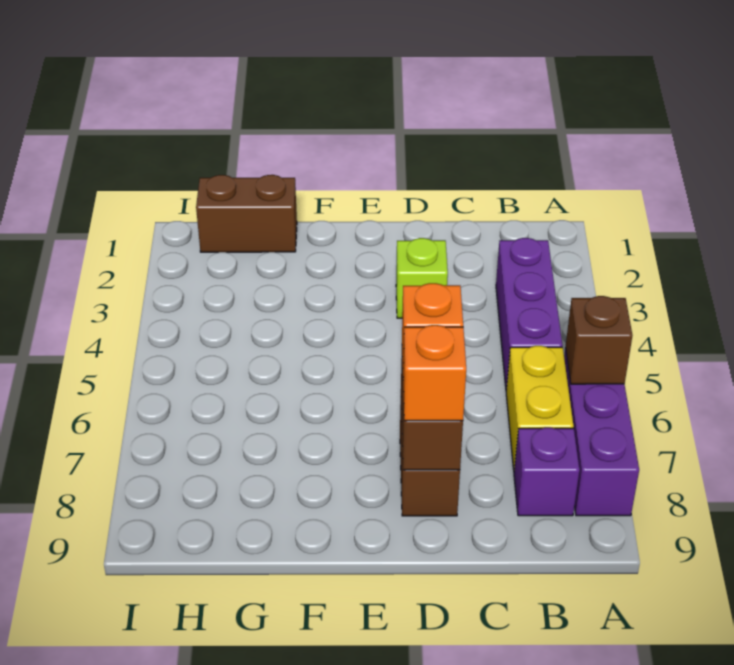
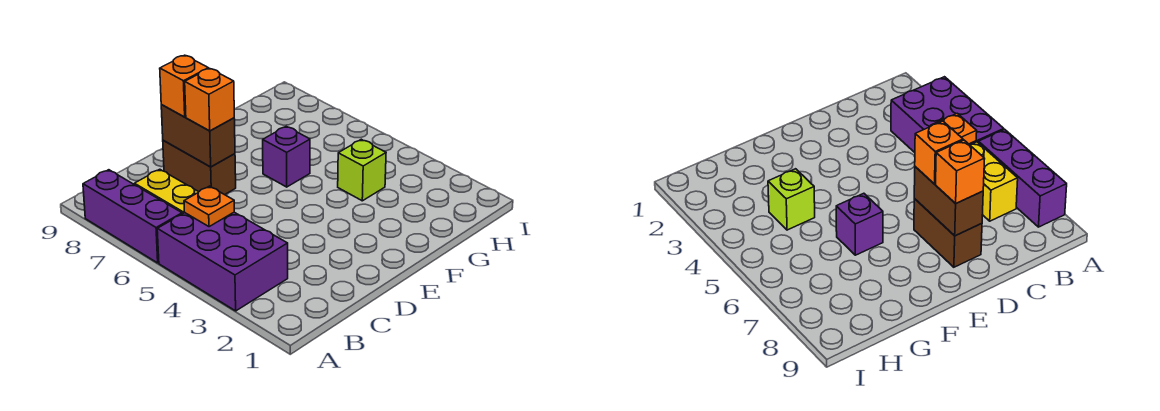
brown brick A6 level 2 -> none
purple brick B3:B5 level 1 -> purple brick A3:B5 level 1
none -> orange plate B5 level 2
purple brick B8 level 1 -> purple brick F6 level 1
lime brick D3 level 1 -> lime brick G4 level 1
brown brick G1:H1 level 1 -> none

